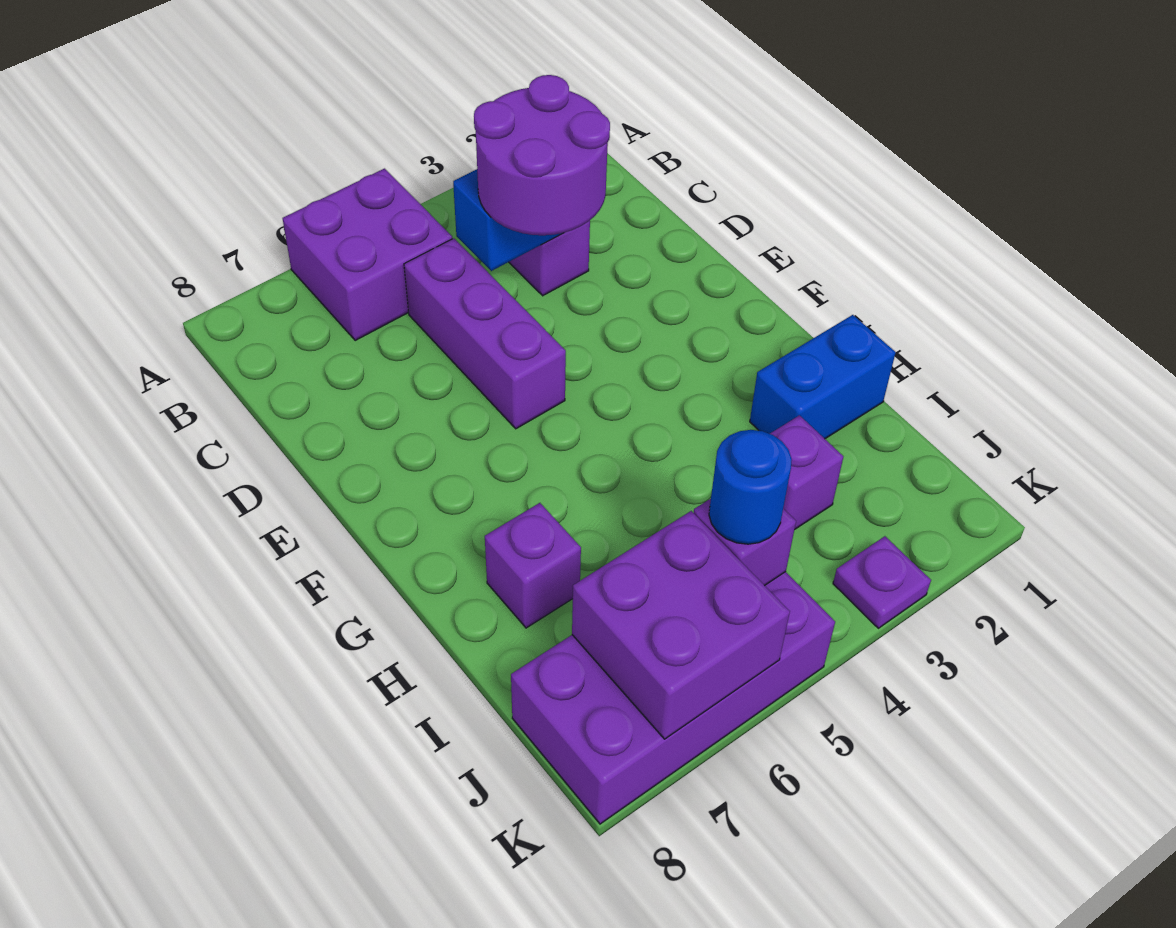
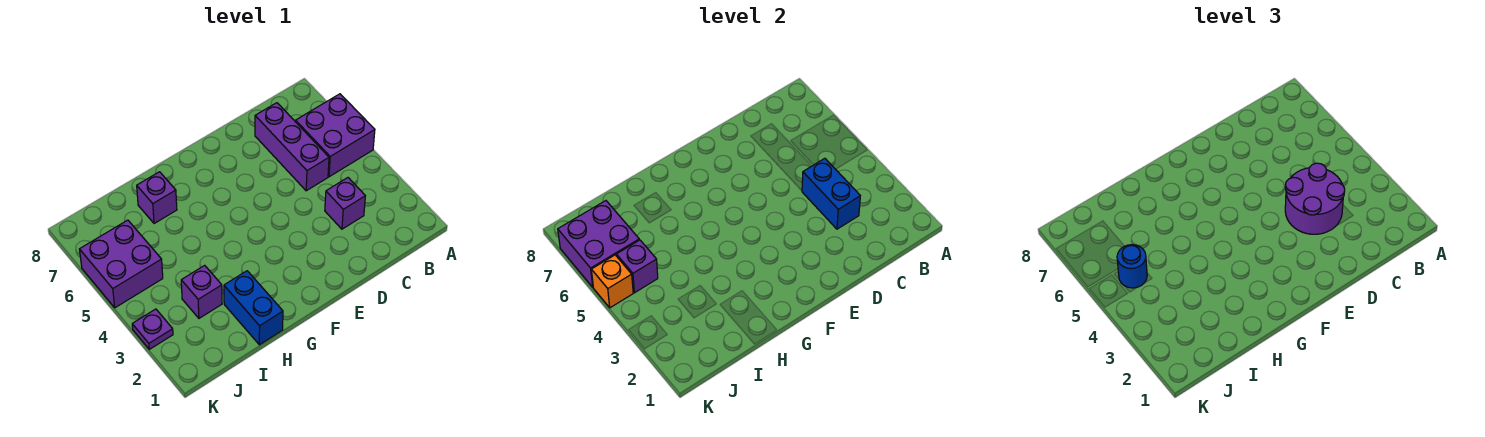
purple brick C5:E5 level 1 -> purple brick C5:C7 level 1
purple brick J5:K8 level 1 -> purple brick J5:K6 level 1
none -> orange brick K5 level 2

